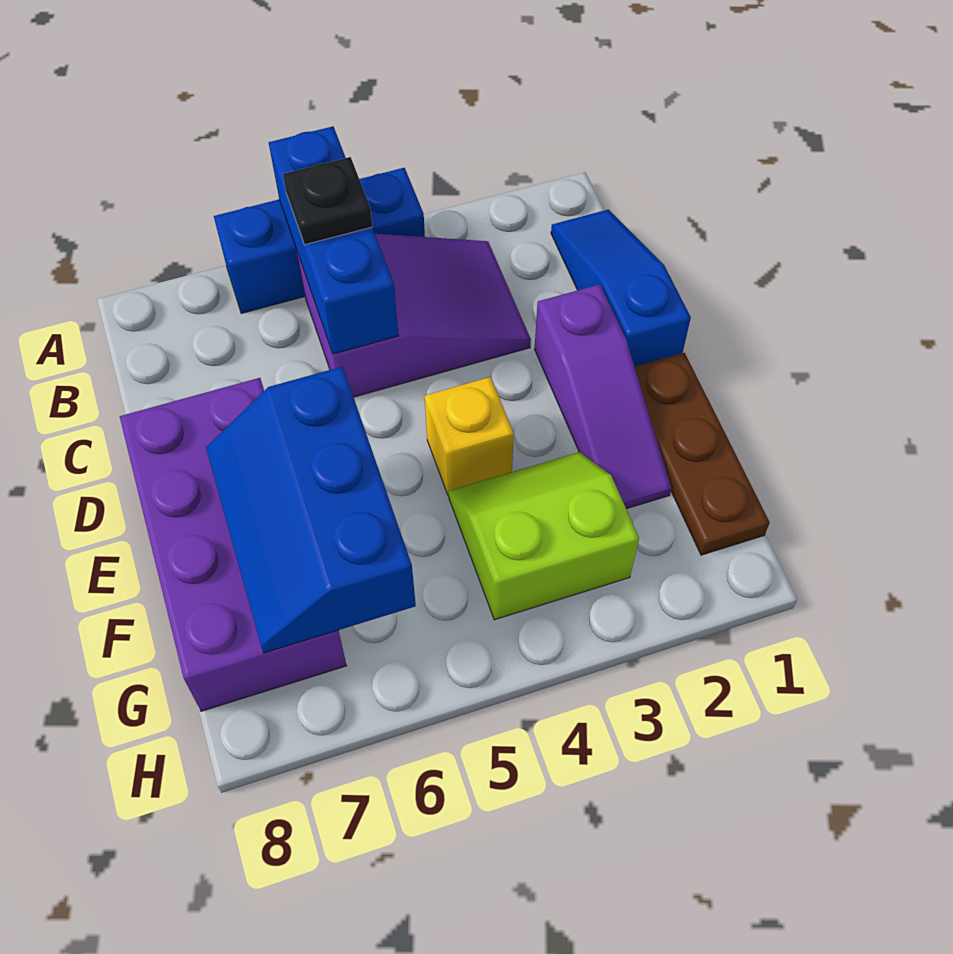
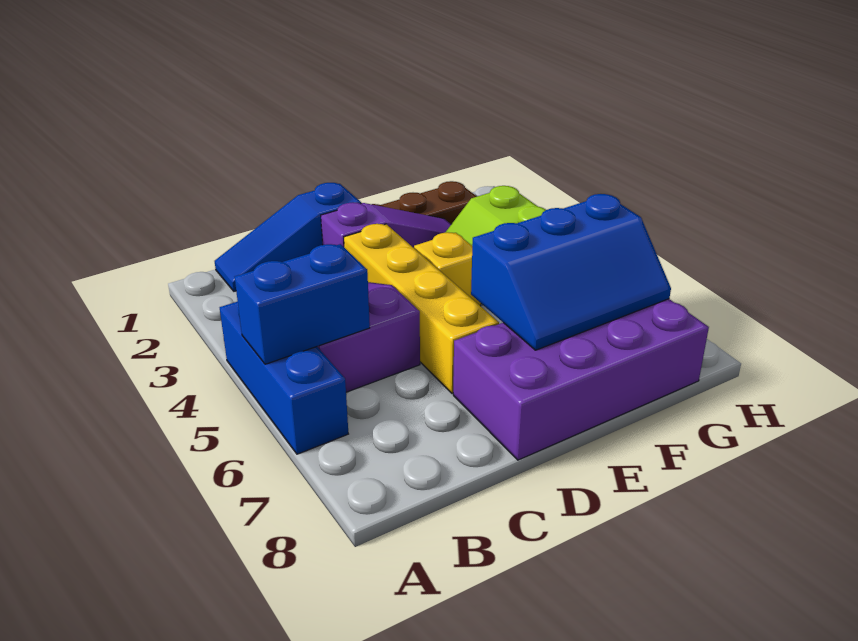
blue brick A5:C5 level 2 -> blue brick A5:B5 level 2
black plate B5 level 3 -> none
none -> yellow brick D3:D6 level 1

